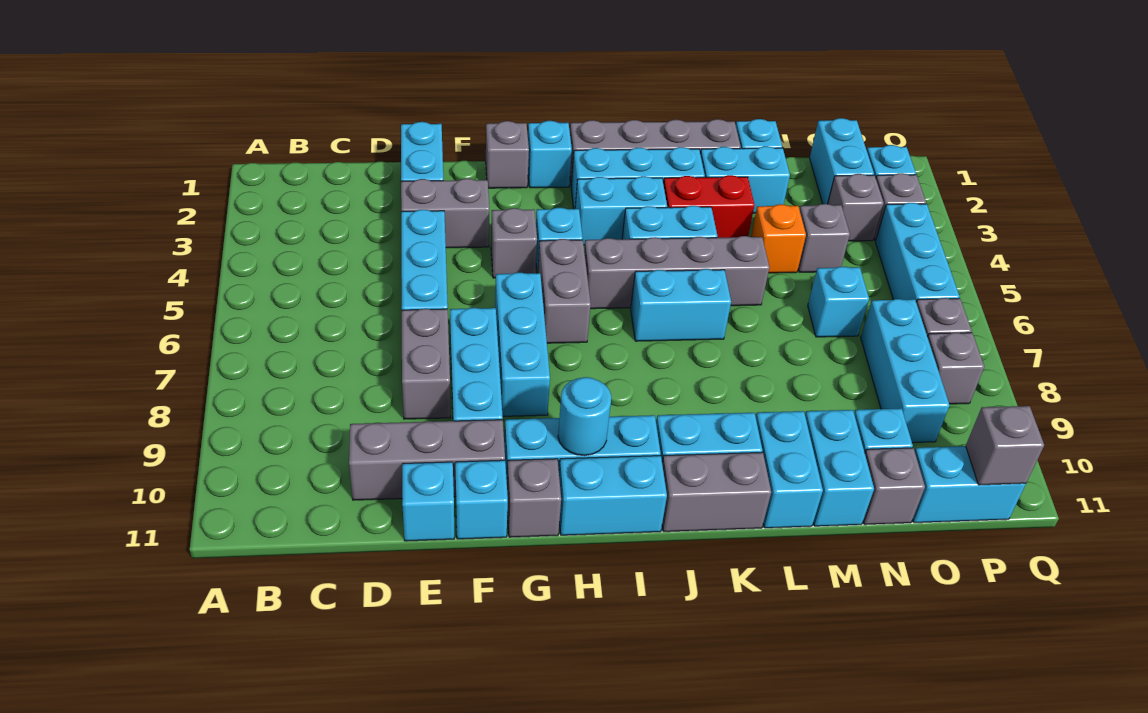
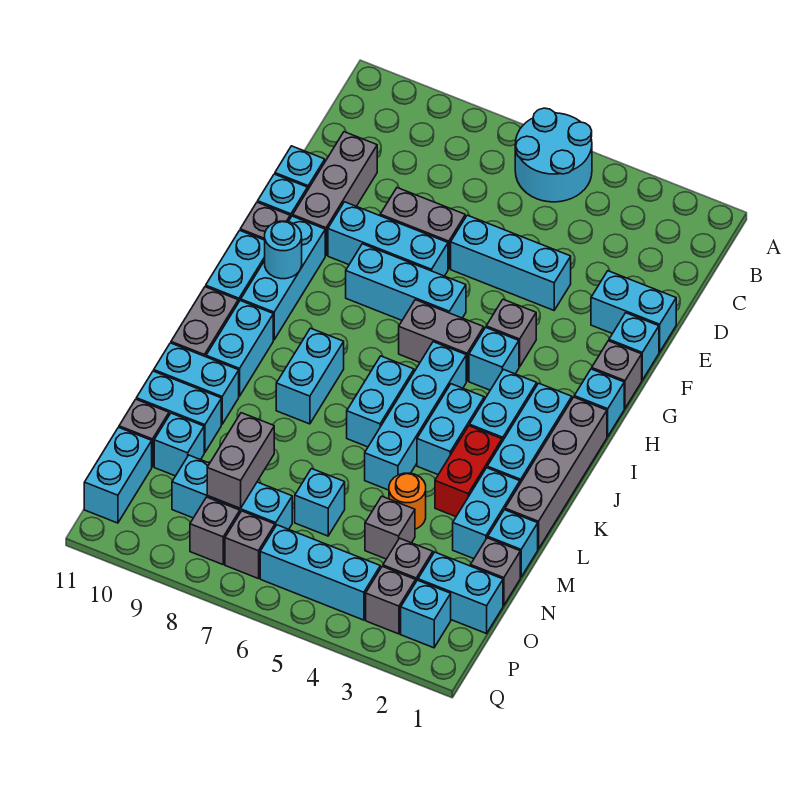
none -> cyan round brick A5:B6 level 1
grey brick E3:F3 level 1 -> grey brick N8:O8 level 2
none -> cyan brick F1 level 1
grey brick I5:L5 level 1 -> cyan brick I5:L5 level 1
none -> cyan brick J8:K8 level 1
orange brick M4 level 1 -> orange round brick M4 level 1
grey brick P11 level 2 -> grey brick N1 level 1

